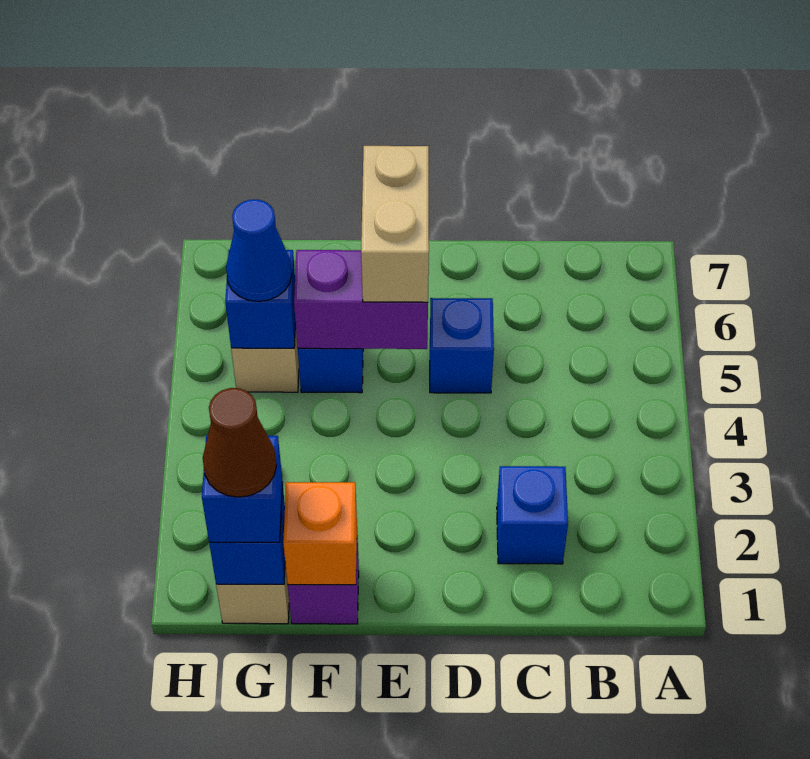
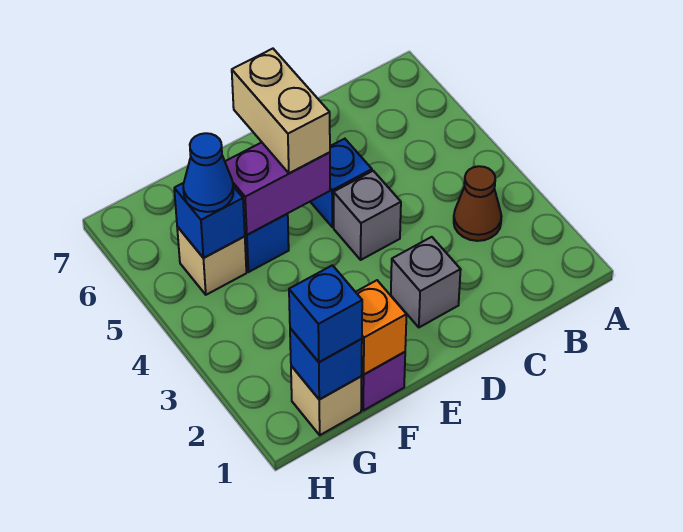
blue brick C2 level 1 -> none
none -> grey brick D2 level 1
none -> grey brick D4 level 1
brown cone G1 level 4 -> brown cone B3 level 1

